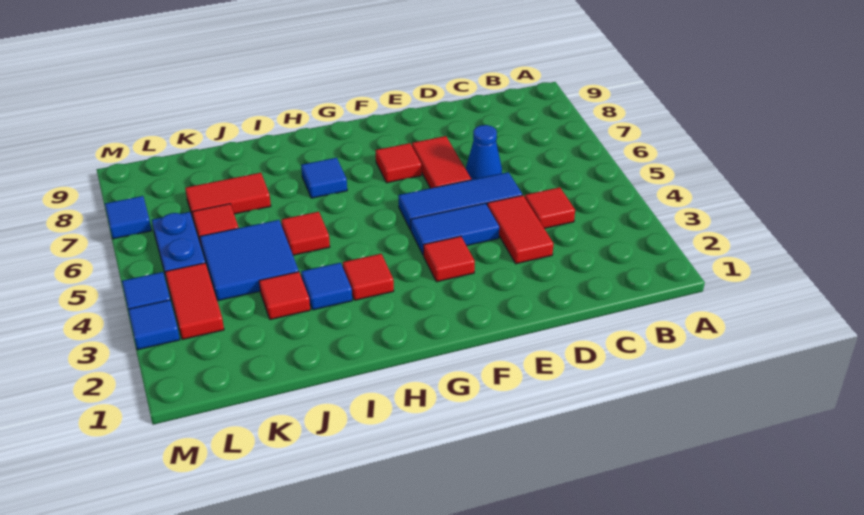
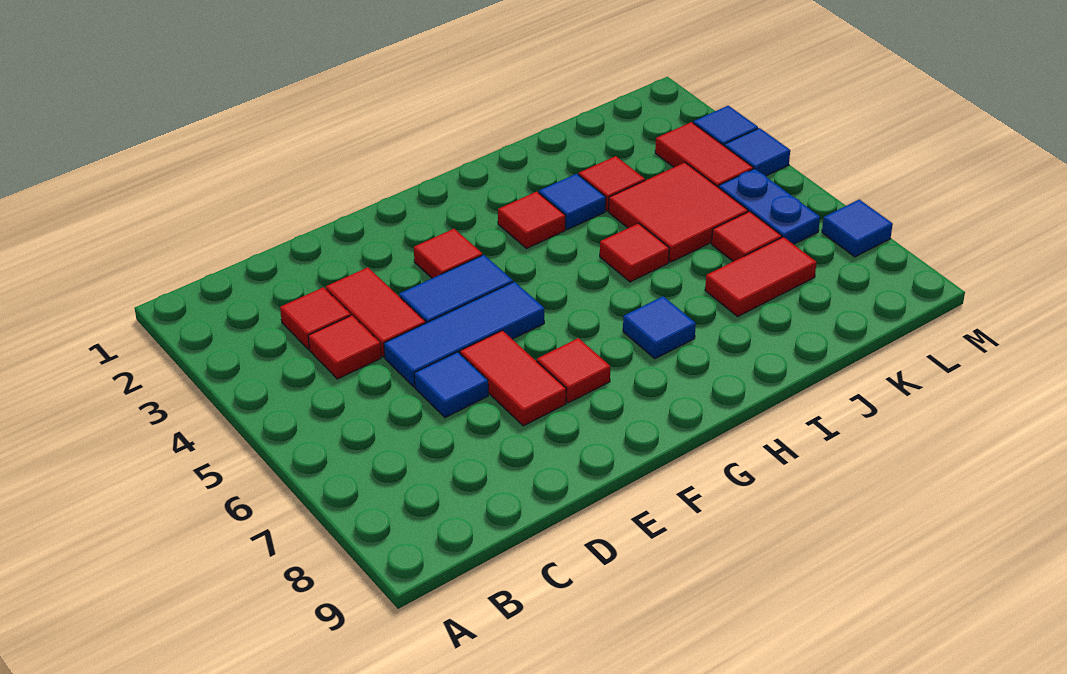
none -> red tile C3 level 1
blue cone D6 level 1 -> blue tile D6 level 1
blue tile J4:K5 level 1 -> red tile J4:K5 level 1

